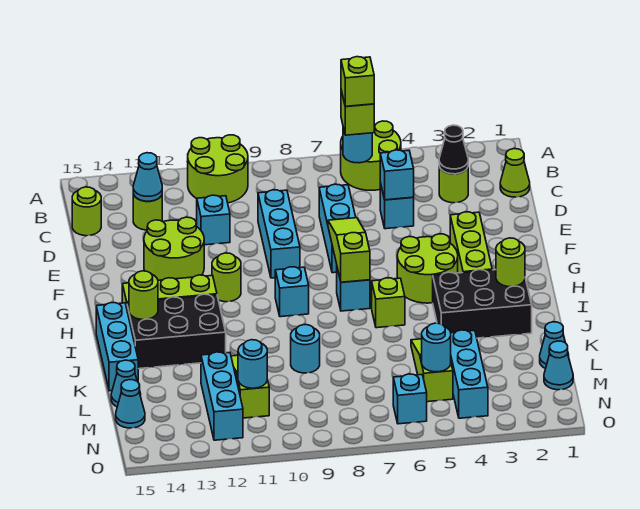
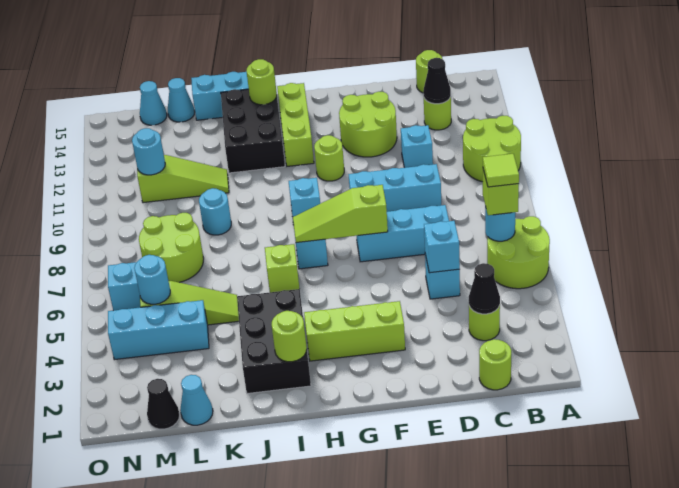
lime brick B6 level 4 -> lime tile B6 level 4
lime cone C1 level 1 -> lime round brick C1 level 1
cyan cone C13 level 2 -> black cone C13 level 2
lime slope F7:H7 level 2 top H -> lime slope F7:H7 level 2 top F
lime round brick G4:H5 level 1 -> lime round brick L7:M8 level 1
cyan brick L12:N12 level 1 -> none
cyan cone M1 level 1 -> black cone M1 level 1

